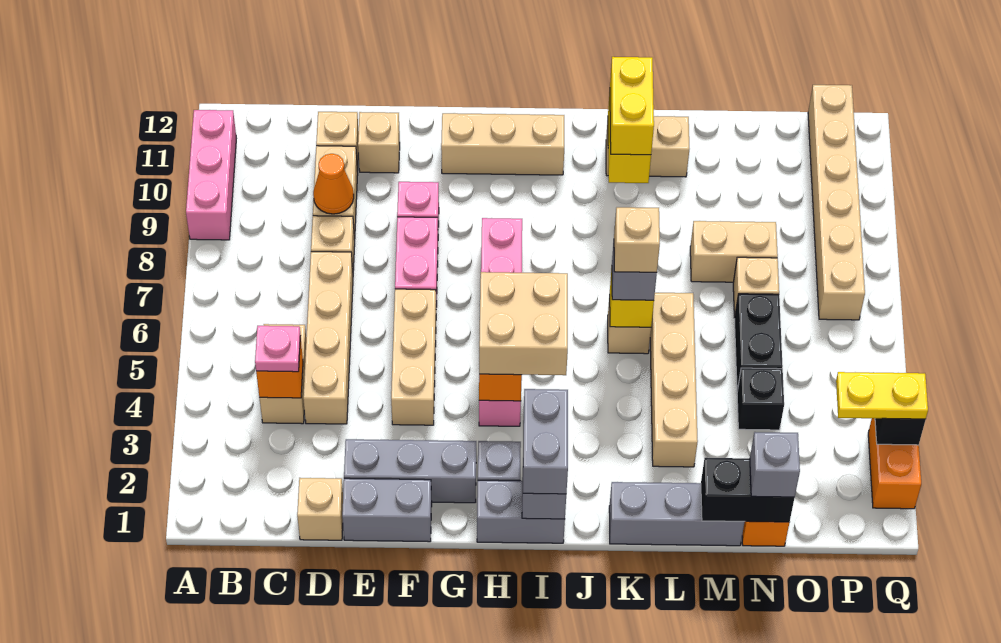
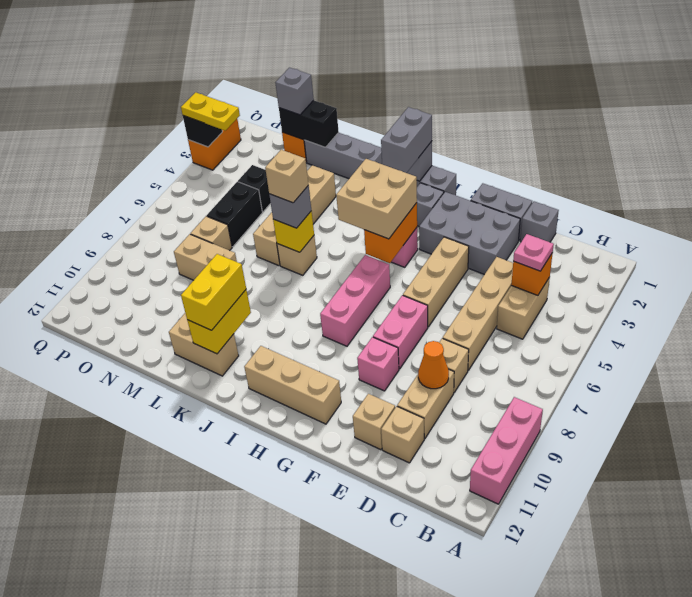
tan brick D1 level 1 -> grey brick D1 level 1
grey brick E2:G2 level 1 -> grey brick E2:G3 level 1
tan brick P7:P12 level 1 -> none

